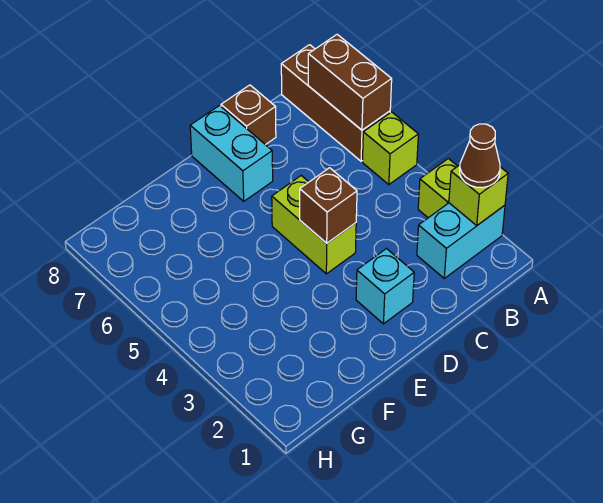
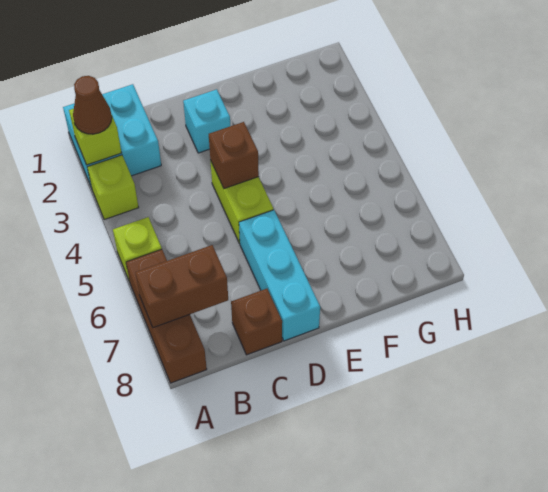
cyan brick A2:B2 level 1 -> cyan brick A1:B2 level 1
brown brick A6:A7 level 2 -> brown brick A7:B7 level 2
cyan brick D7:D8 level 1 -> cyan brick D6:D8 level 1

